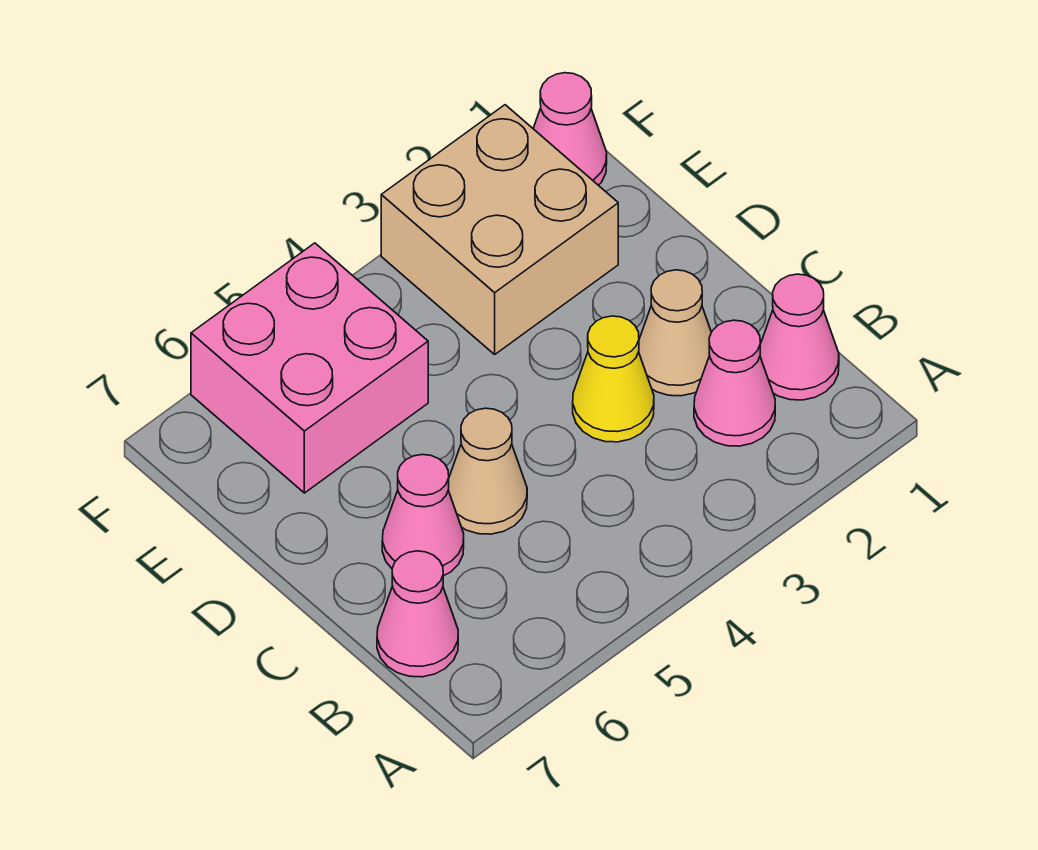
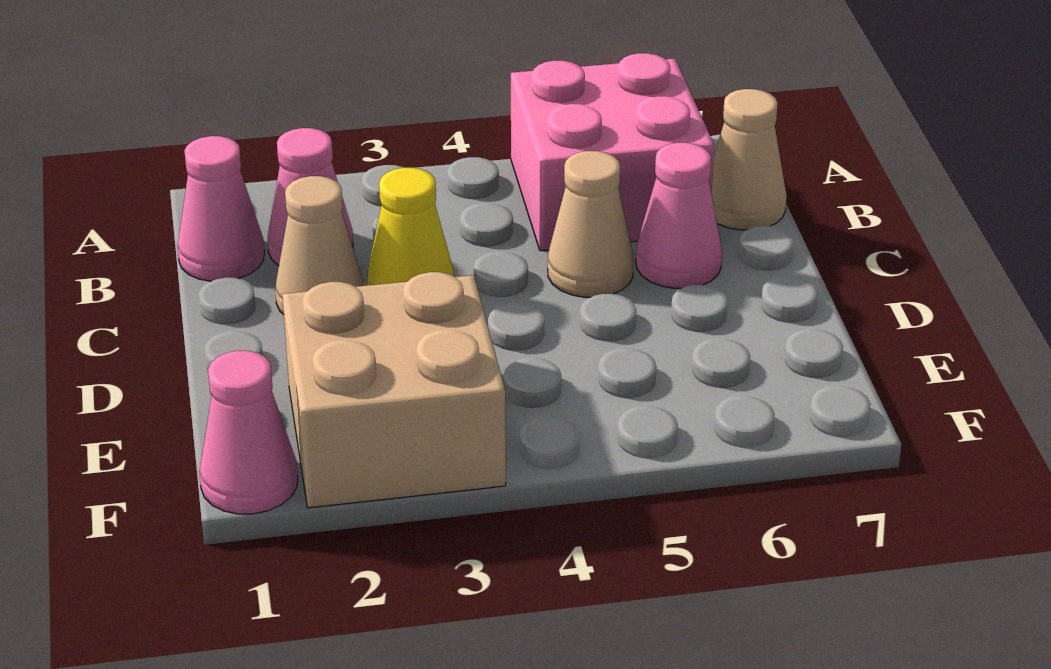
pink cone B7 level 1 -> tan cone B7 level 1
pink brick E5:F6 level 1 -> pink brick A5:B6 level 1

